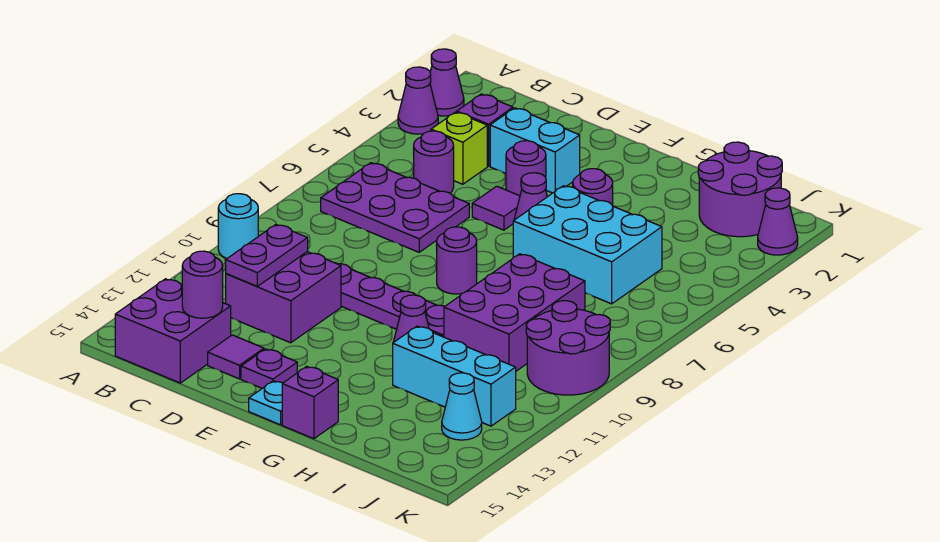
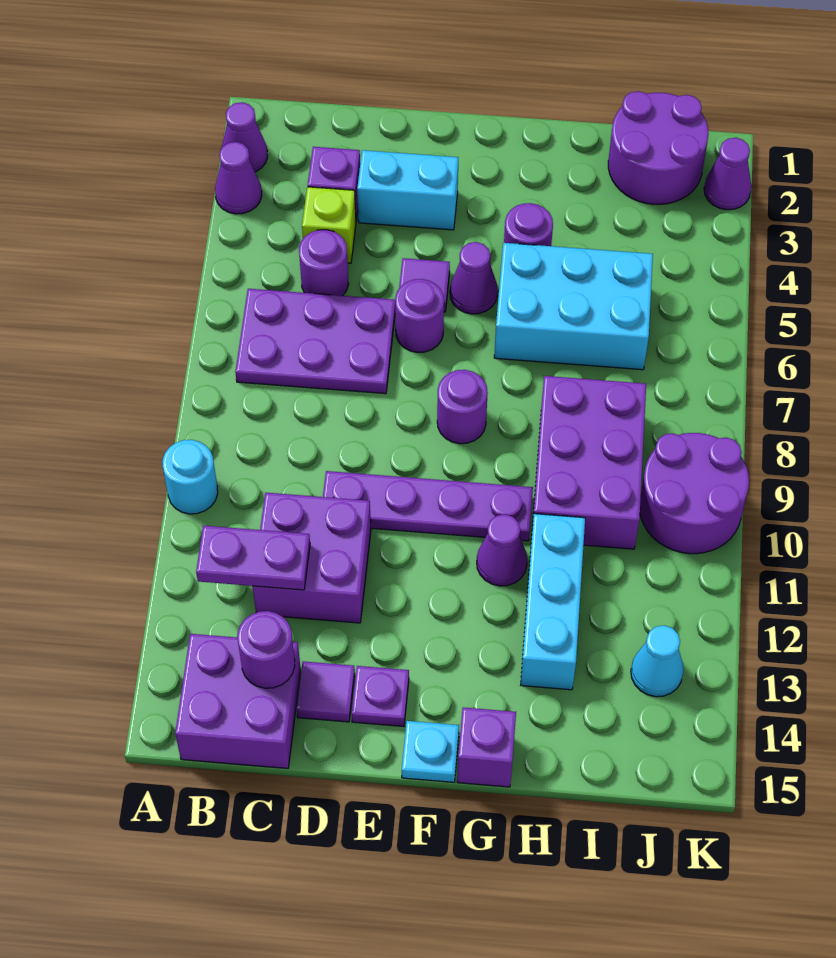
purple plate C11:C12 level 2 -> purple plate B12:C12 level 2
purple round brick E4 level 1 -> purple round brick E6 level 1
cyan brick H12:J12 level 1 -> cyan brick H11:H13 level 1

